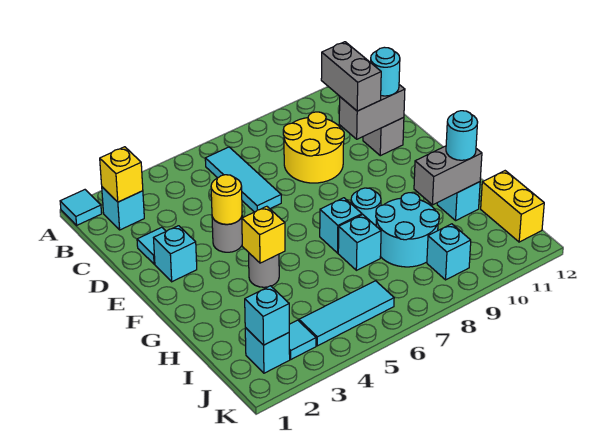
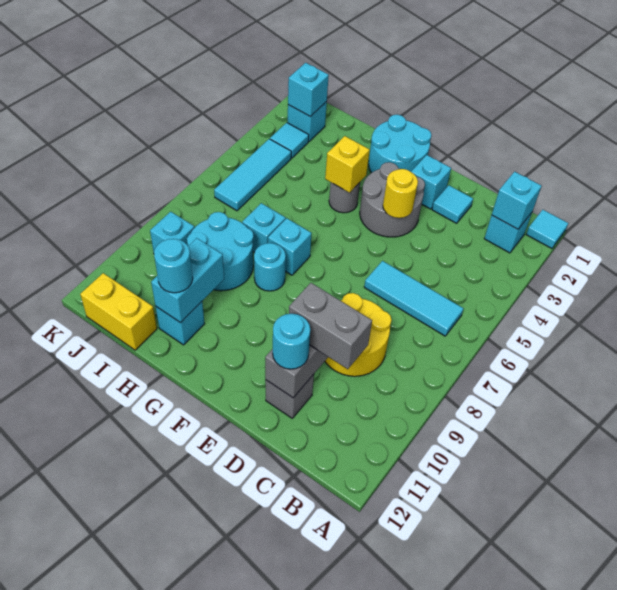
yellow brick B2 level 2 -> cyan brick B2 level 2
grey round brick E4 level 1 -> grey round brick E3:F4 level 1
none -> cyan round brick F1:G2 level 1
grey brick H10:H11 level 2 -> cyan brick H10:H11 level 2

